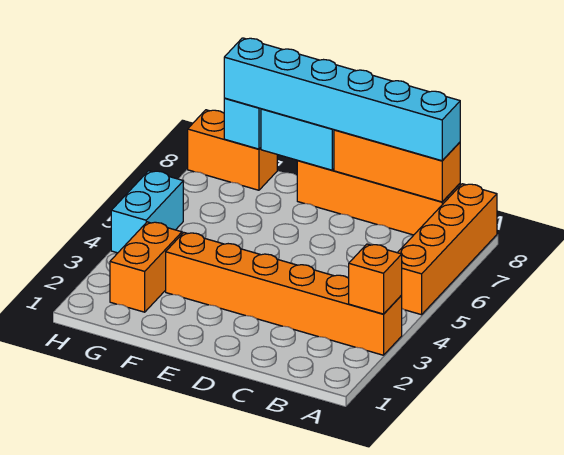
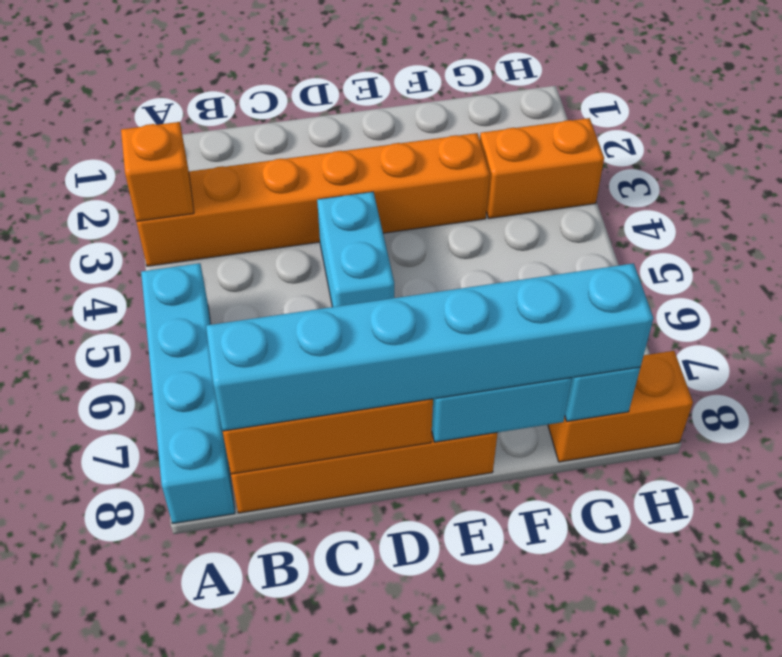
orange brick A5:A8 level 1 -> cyan brick A5:A8 level 1
orange brick G2:G3 level 1 -> orange brick G3:H3 level 1
cyan brick H4:H5 level 1 -> cyan brick D4:D5 level 1

